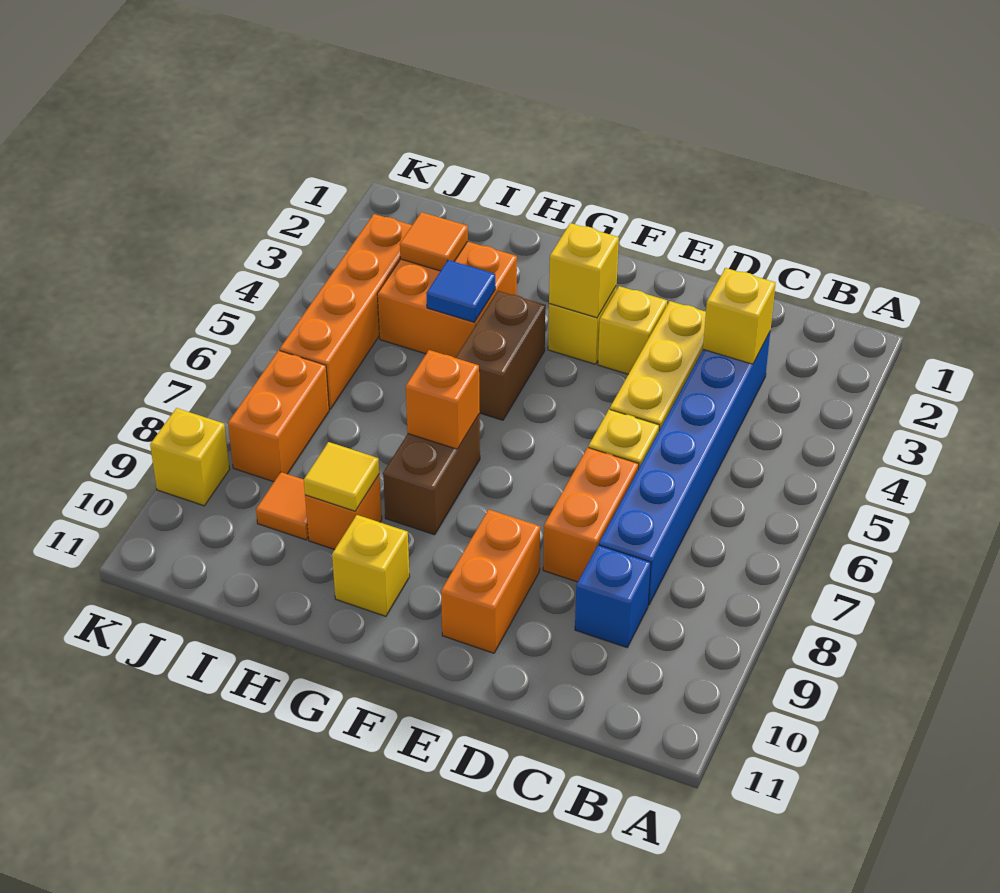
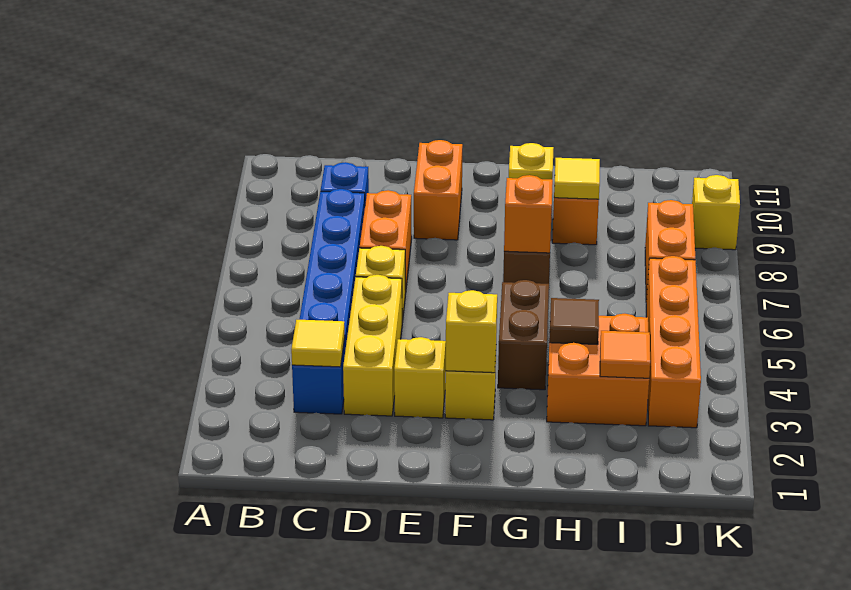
yellow brick C3 level 2 -> yellow tile C3 level 2
blue tile H4 level 2 -> brown tile H4 level 2
orange tile I9 level 1 -> none

